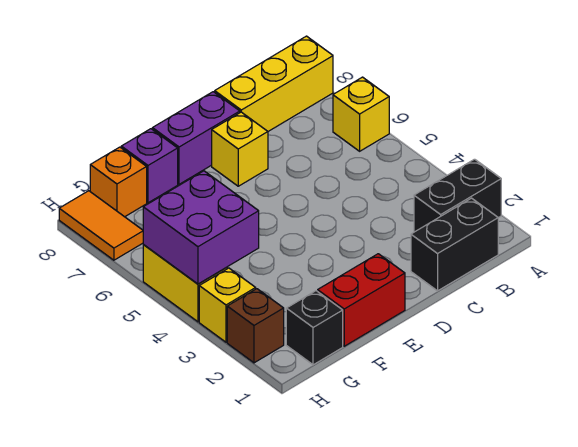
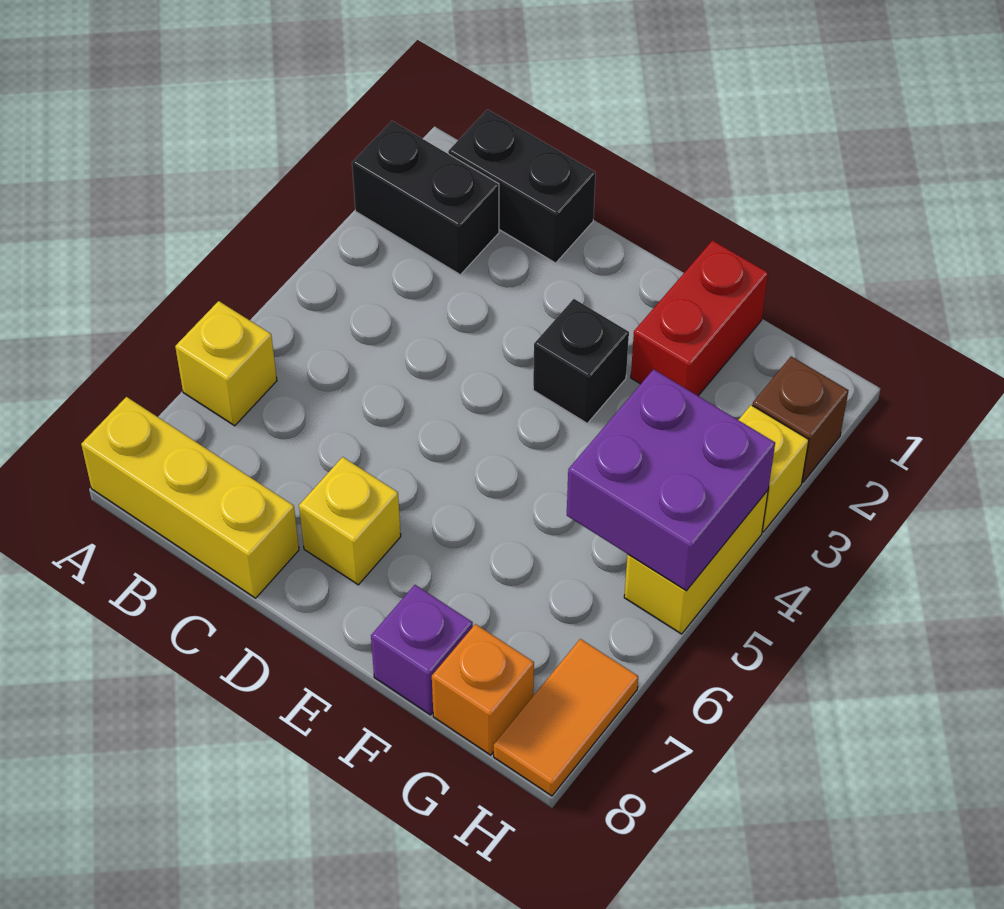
purple brick D8:E8 level 1 -> none
red brick E1:F1 level 1 -> red brick F1:F2 level 1
black brick G1 level 1 -> black brick E3 level 1

